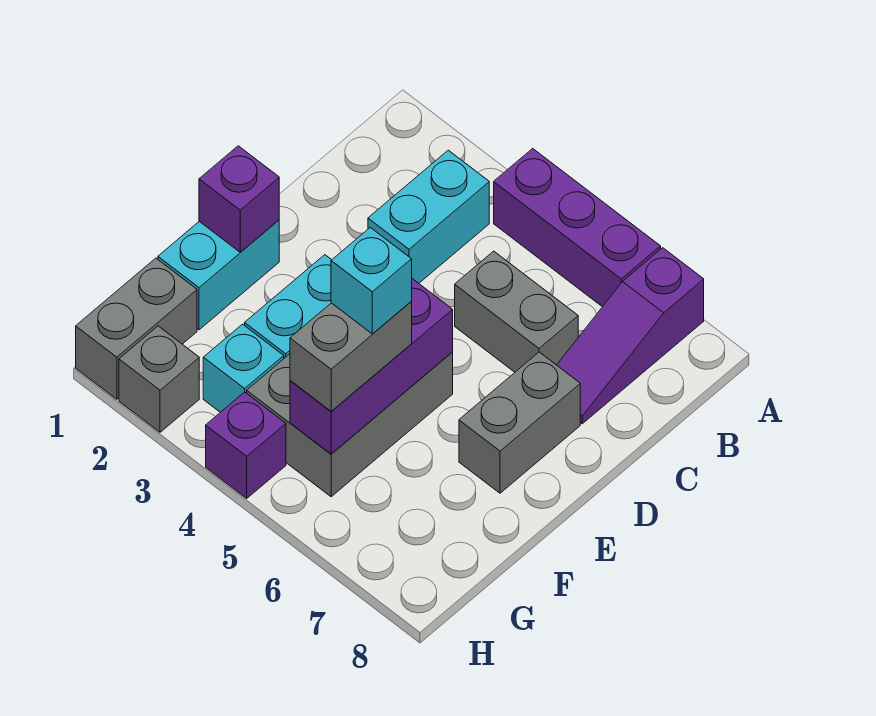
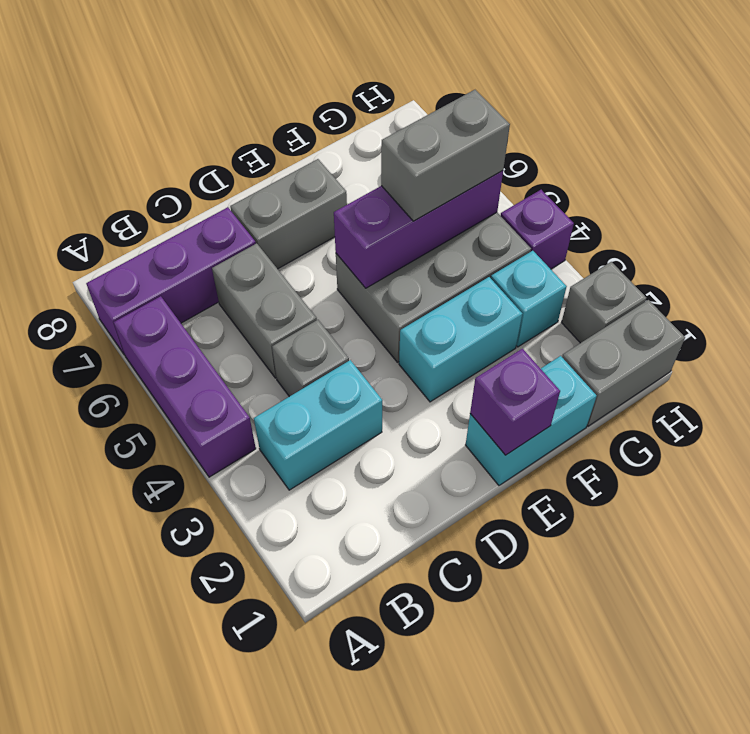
purple slope A7:C7 level 1 top A -> purple brick A7:C7 level 1
none -> grey brick C4 level 1
cyan brick F5 level 4 -> none

